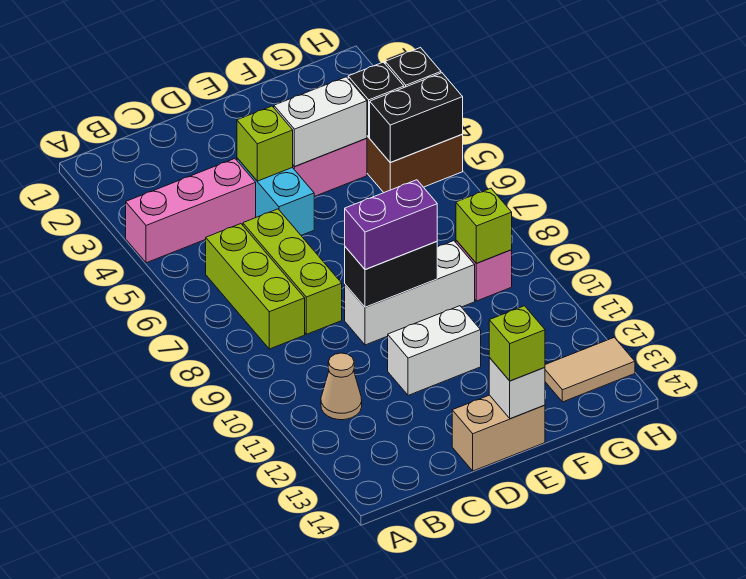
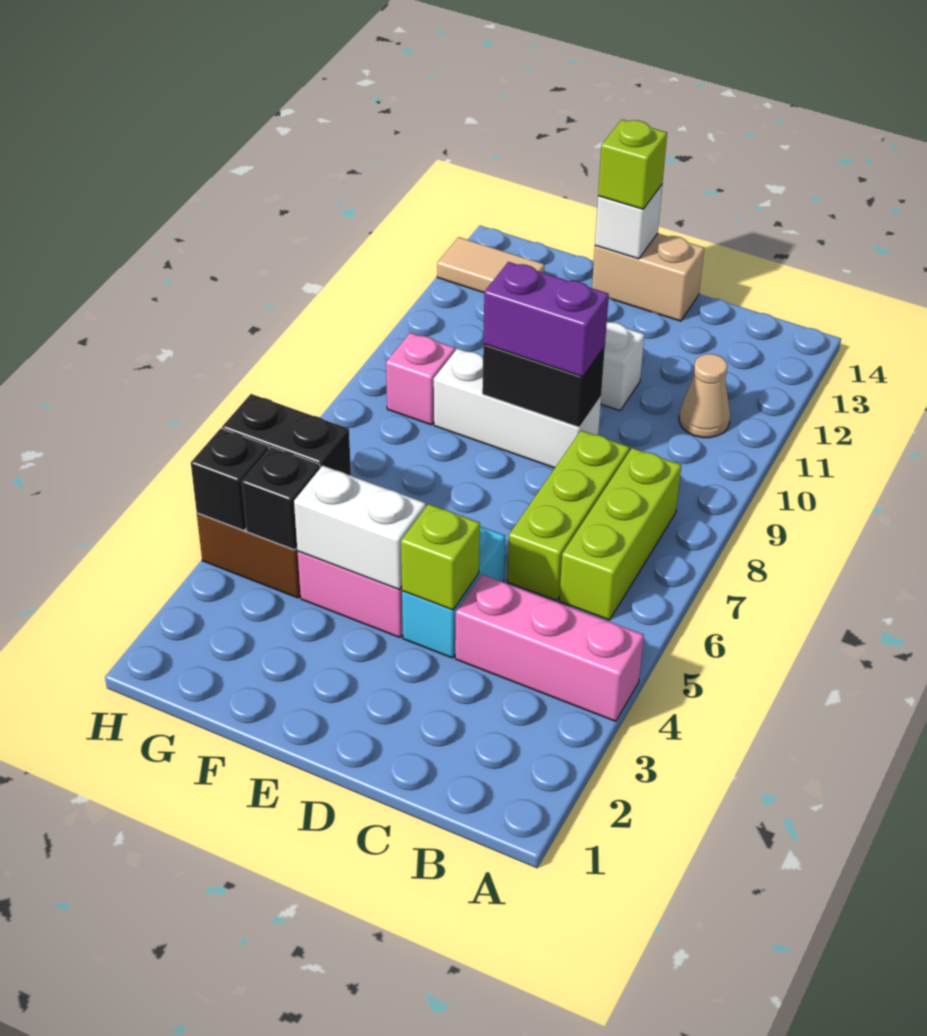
lime brick G9 level 2 -> none

